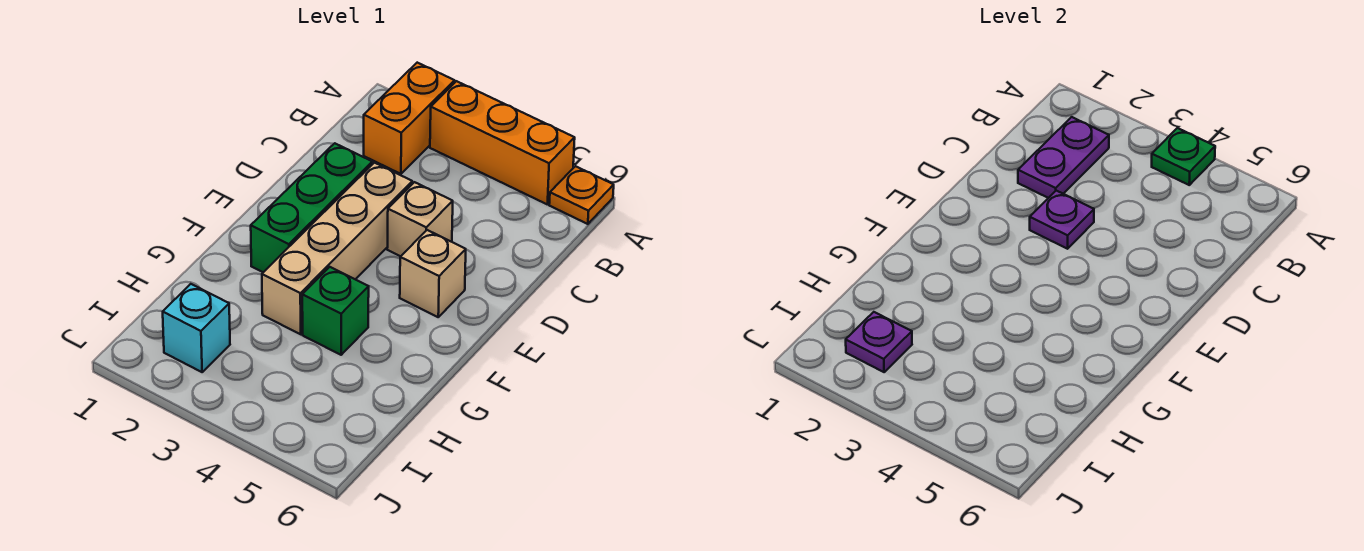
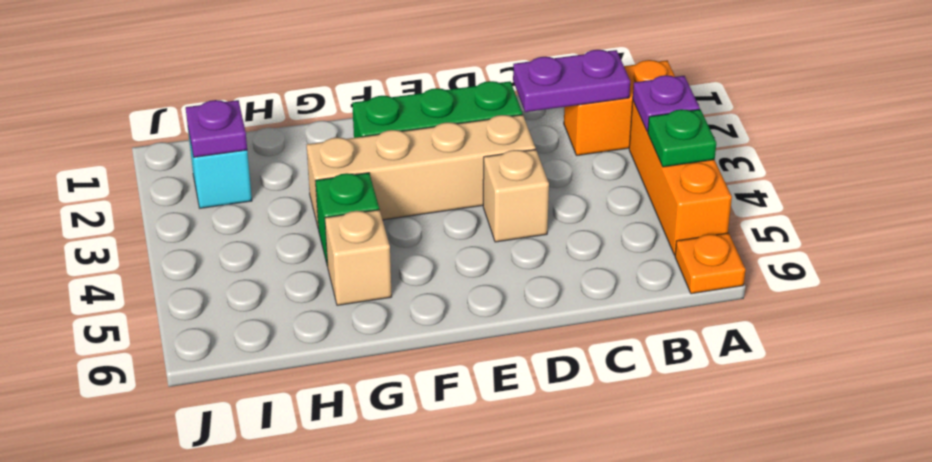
purple plate D3 level 2 -> purple plate A3 level 2
tan brick E5 level 1 -> tan brick G5 level 1

